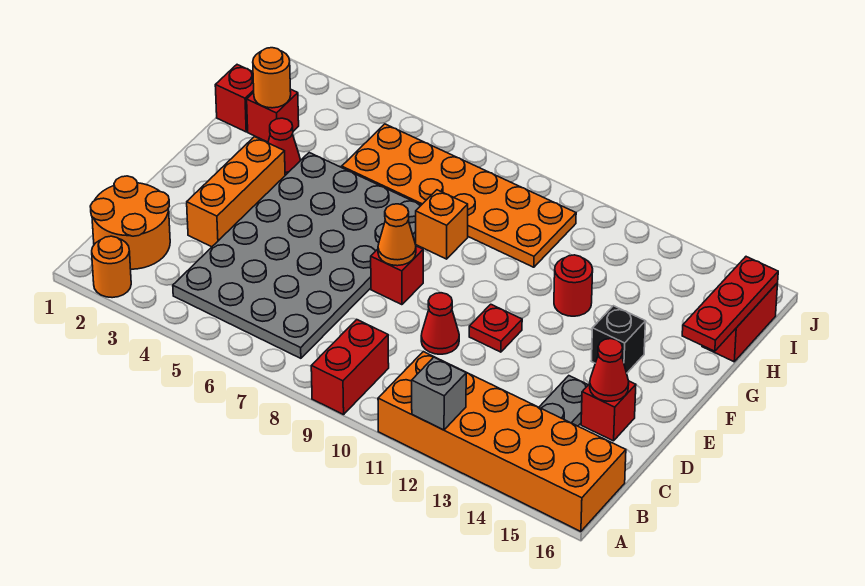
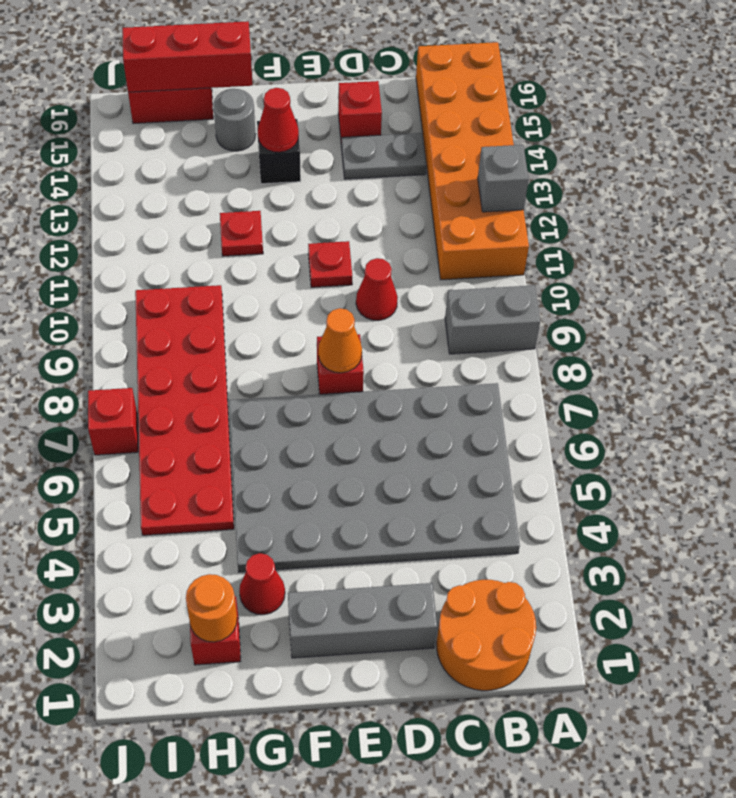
orange round brick A2 level 1 -> none
red brick A9:B9 level 1 -> grey brick A9:B9 level 1
none -> grey brick D2:F2 level 1
orange brick D3:F3 level 1 -> none
red cone D15 level 2 -> red cone F14 level 2
orange brick G8 level 1 -> none
red round brick G12 level 1 -> red plate G12 level 1
none -> grey round brick G15 level 1
red plate G16:I16 level 2 -> red brick G16:I16 level 2
red brick H1 level 1 -> red brick J7 level 1
orange plate H5:I10 level 1 -> red plate H5:I10 level 1

